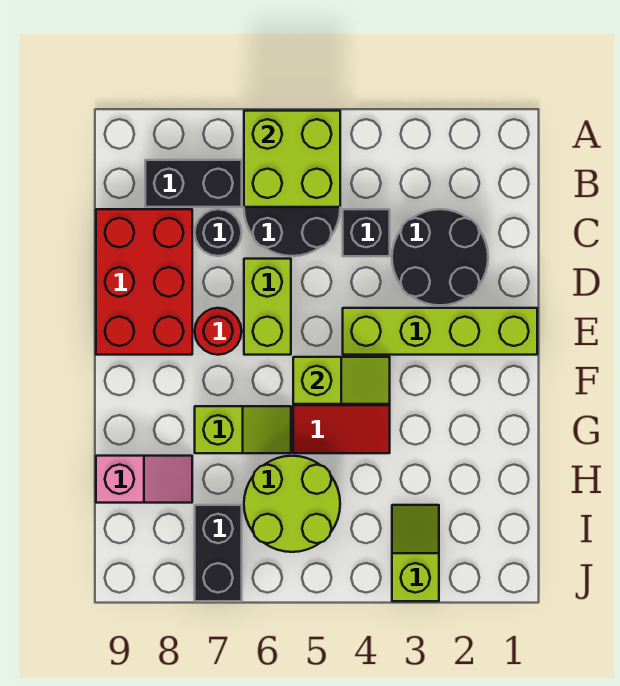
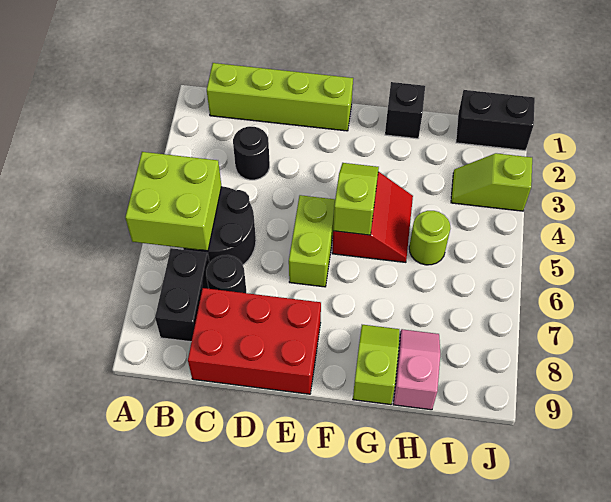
black round brick C2:D3 level 1 -> black round brick C3 level 1
black brick C4 level 1 -> black brick G1 level 1
lime brick D6:E6 level 1 -> lime brick E5:E6 level 1
lime brick E1:E4 level 1 -> lime brick B1:E1 level 1
red round brick E7 level 1 -> none
lime slope G6:G7 level 1 top 7 -> lime slope G8:G9 level 1 top 9
lime round brick H5:I6 level 1 -> lime round brick H5 level 1
black brick I7:J7 level 1 -> black brick I1:J1 level 1

